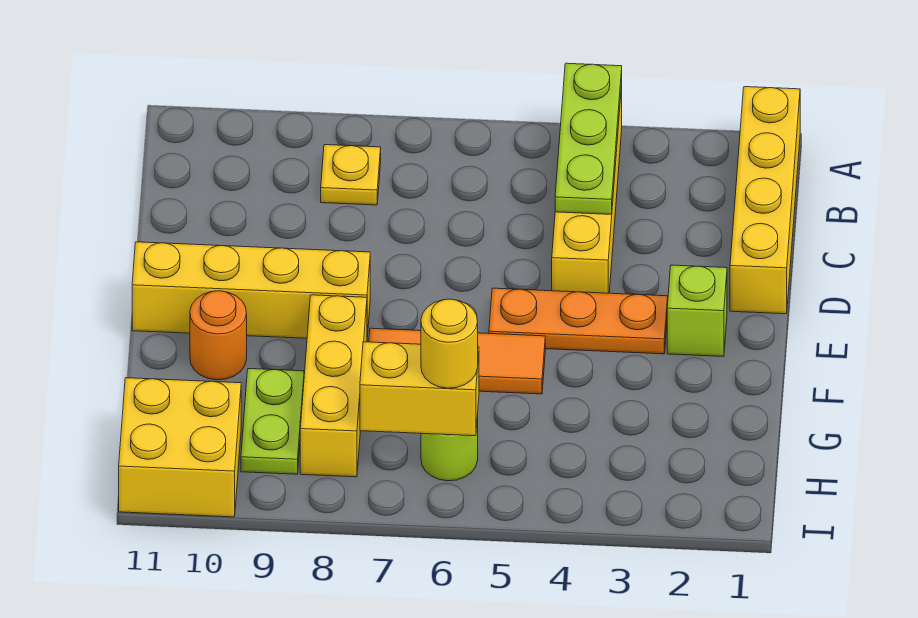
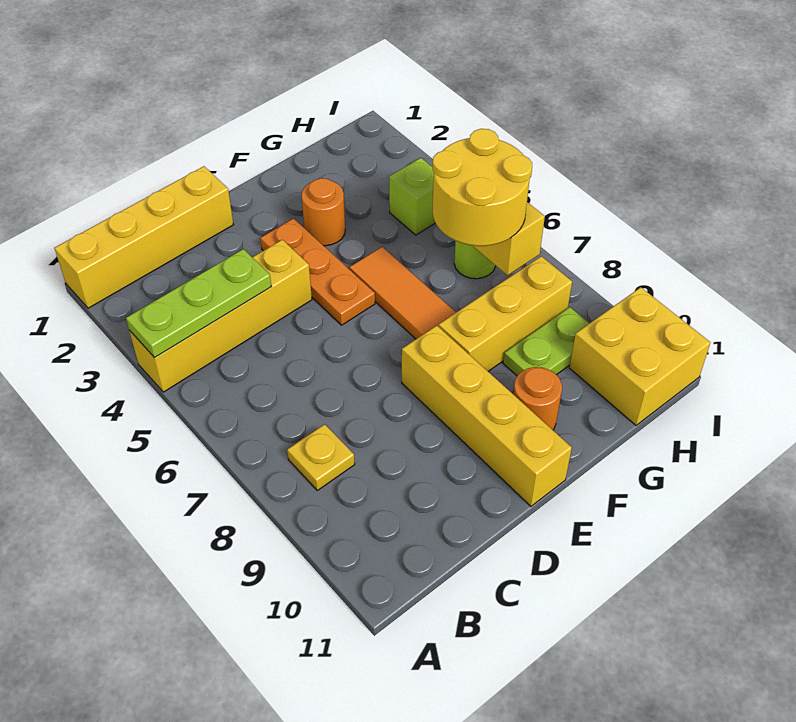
lime brick E2 level 1 -> lime brick H4 level 1
none -> orange round brick F3 level 1
yellow round brick H6 level 3 -> yellow round brick G6:H7 level 3

